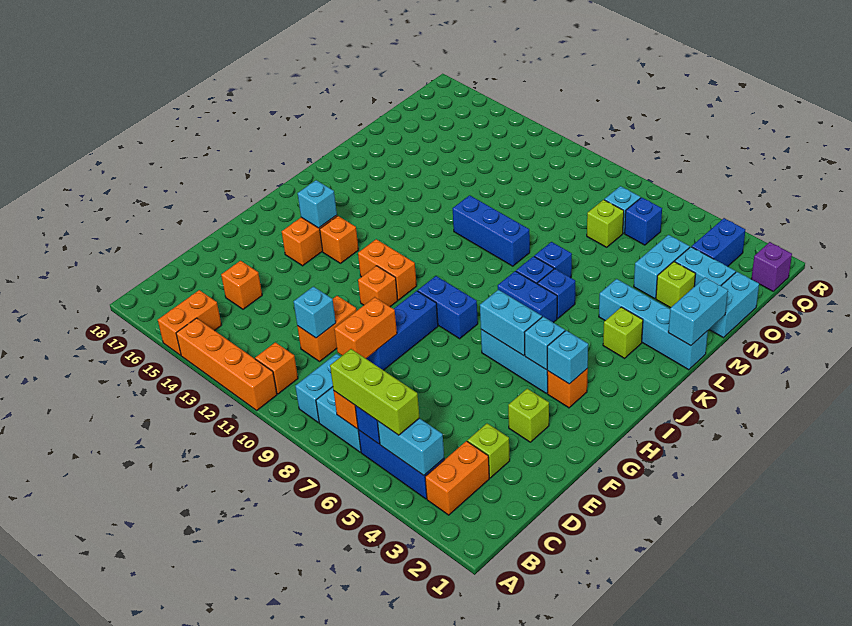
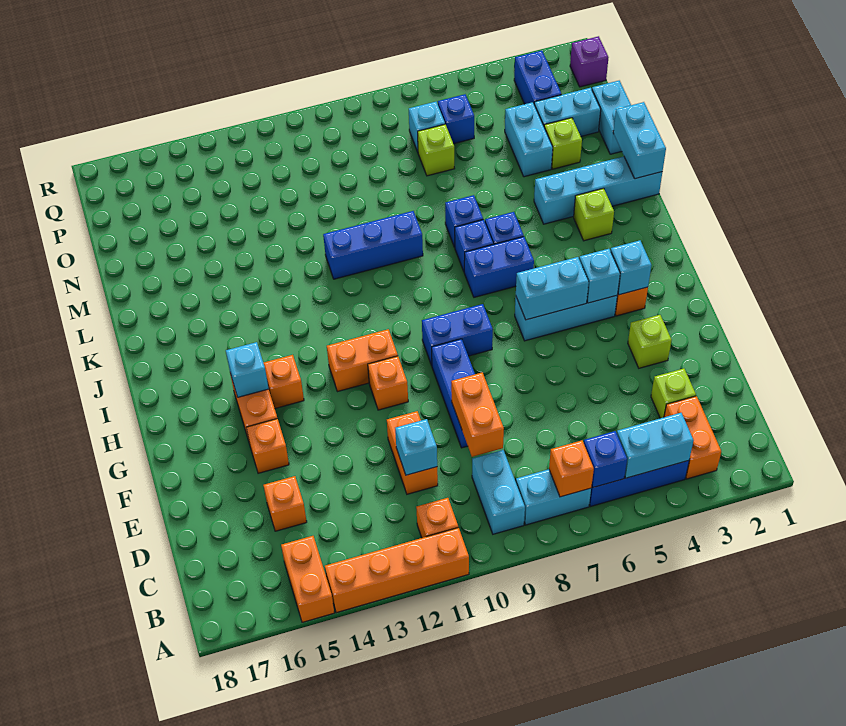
lime brick B5:B7 level 3 -> none
none -> orange brick F15 level 1

